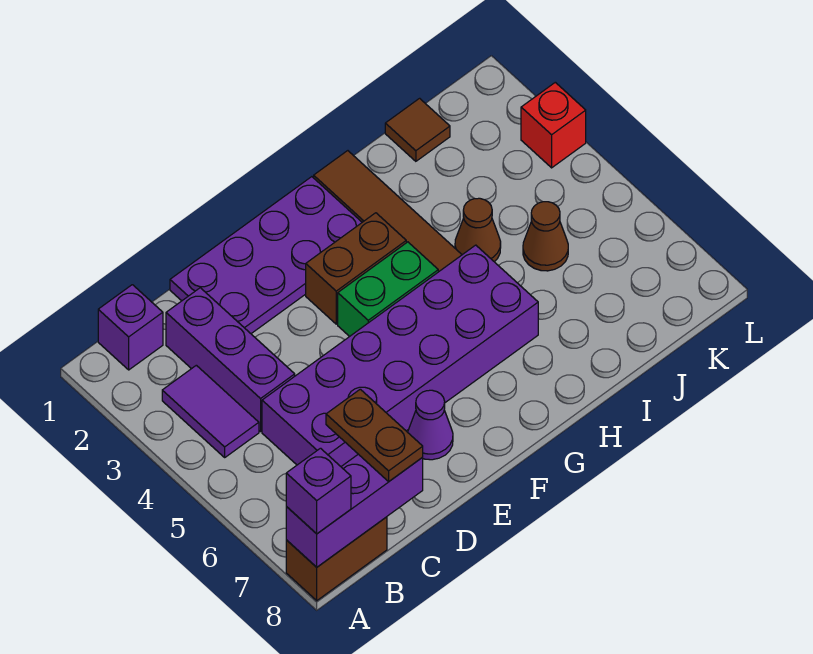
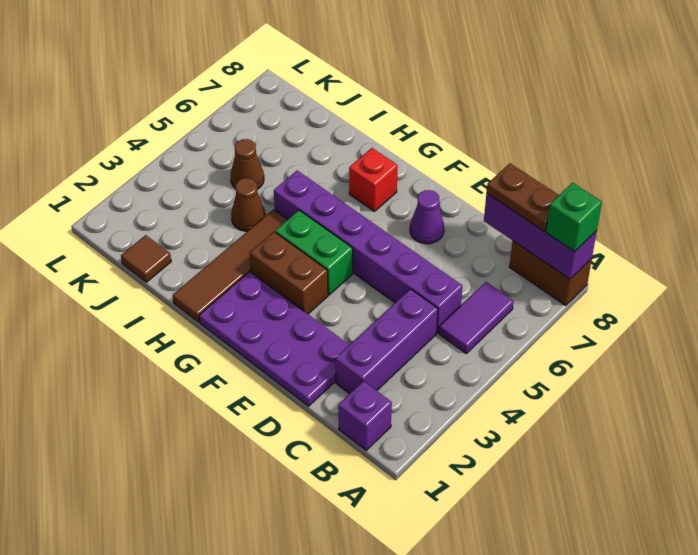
purple brick A8 level 3 -> green brick A8 level 3
purple tile B3:B4 level 1 -> purple tile B5:B6 level 1
purple brick C5:H6 level 1 -> purple brick C5:H5 level 1
brown plate C7:C8 level 3 -> brown plate B8:C8 level 3
red brick L3 level 1 -> red brick G7 level 1

